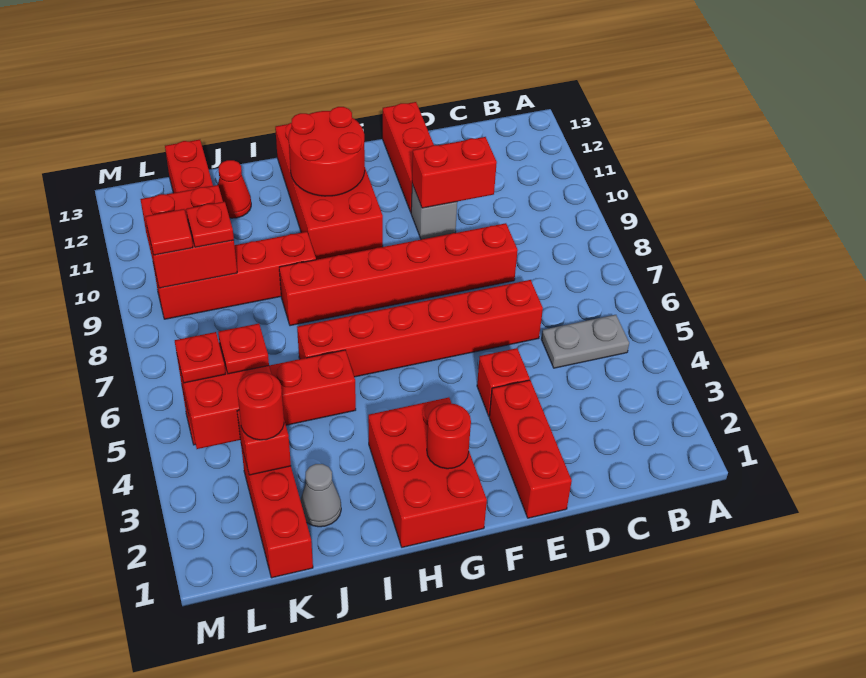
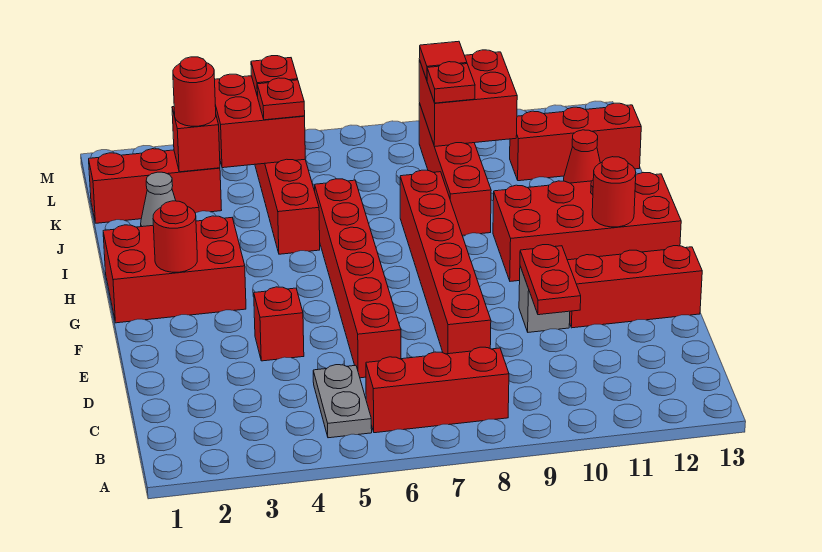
red brick D10:E10 level 2 -> red plate D10:E10 level 2
red brick E1:E3 level 1 -> red brick B6:B8 level 1
red round brick G11:H12 level 2 -> red round brick G12 level 2

